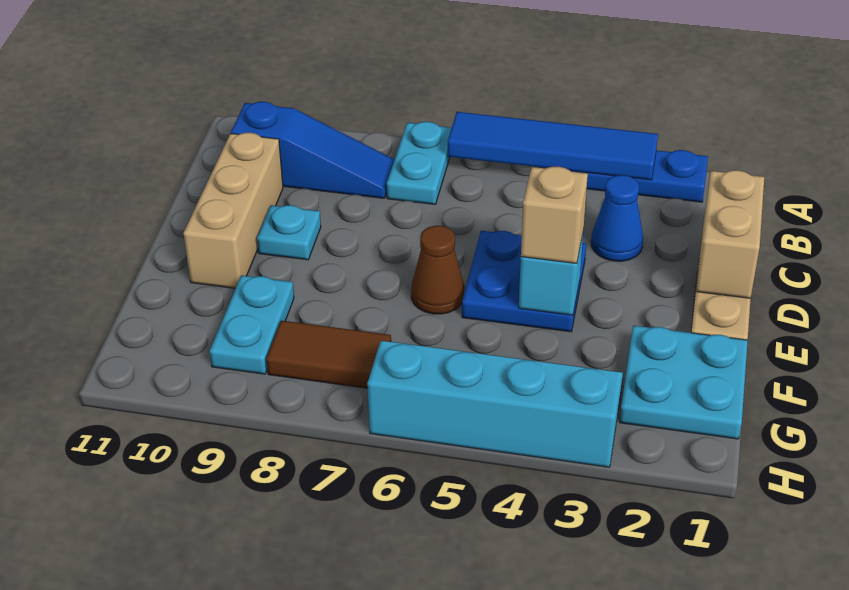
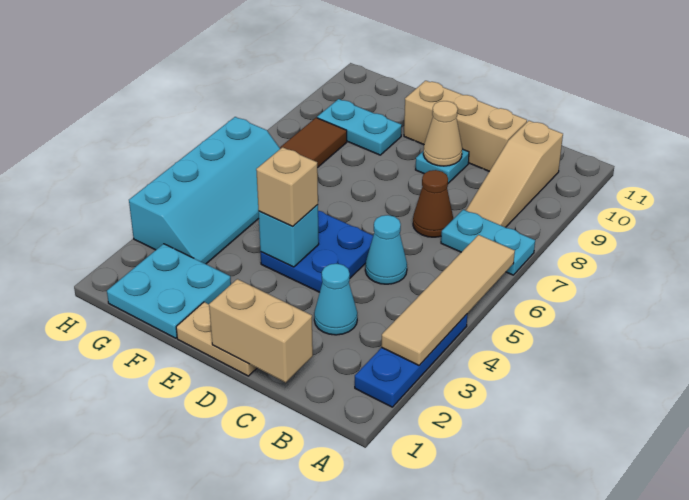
blue tile A3:A6 level 2 -> tan tile A3:A6 level 2
blue slope B8:B10 level 1 top 10 -> tan slope B8:B10 level 1 top 10
blue cone C3 level 1 -> cyan cone C3 level 1
none -> cyan cone C5 level 1
none -> tan cone D9 level 2
brown cone E6 level 1 -> brown cone C7 level 1

